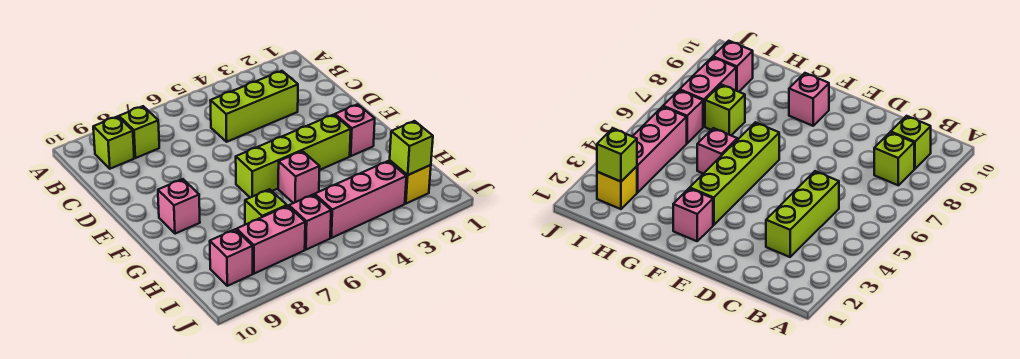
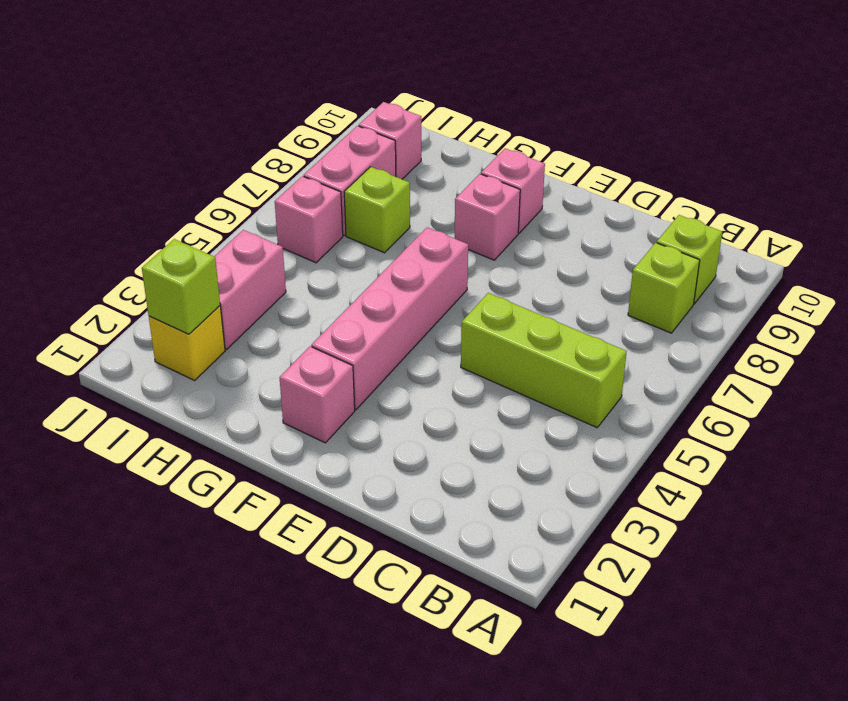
lime brick C3:C5 level 1 -> lime brick B5:D5 level 1
lime brick F3:F6 level 1 -> pink brick F3:F6 level 1
pink brick G5 level 1 -> pink brick F8 level 1
pink brick I3:I5 level 1 -> pink brick I3:I4 level 1

